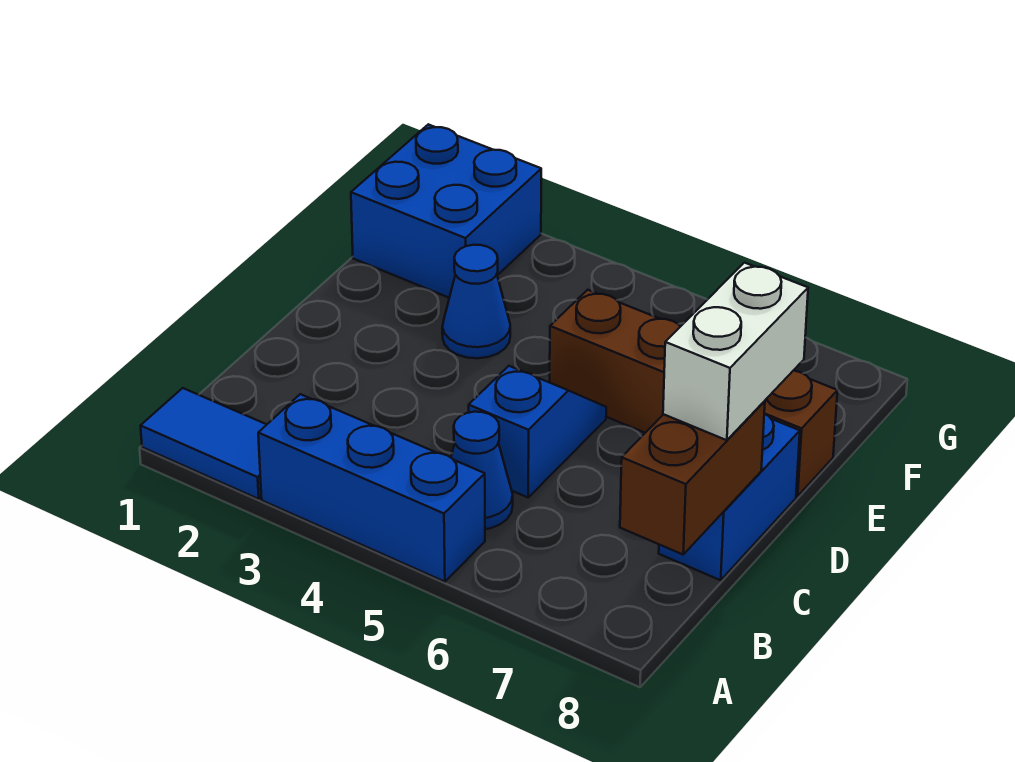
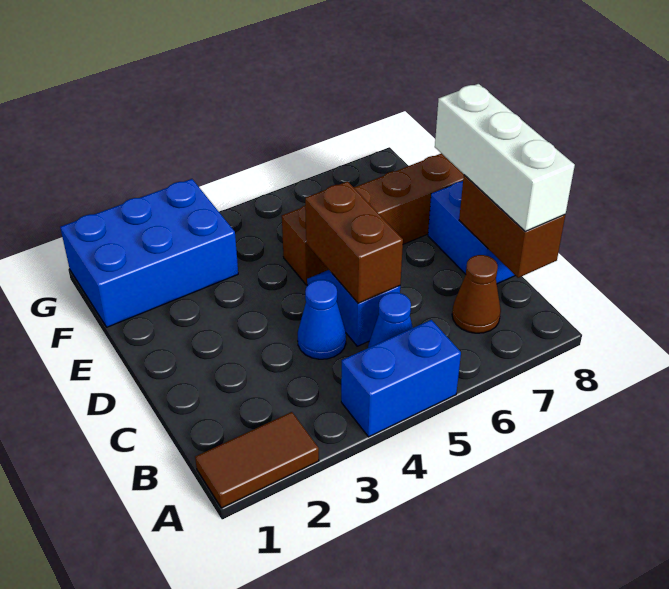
blue tile A1:A2 level 1 -> brown tile A1:A2 level 1
blue brick A3:A5 level 1 -> blue brick A4:A5 level 1
none -> brown cone B7 level 1
none -> brown brick C5:D5 level 2
white brick C8:D8 level 3 -> white brick B8:D8 level 3
blue cone E3 level 1 -> blue cone C4 level 1
blue brick F1:G2 level 1 -> blue brick F1:G3 level 1

